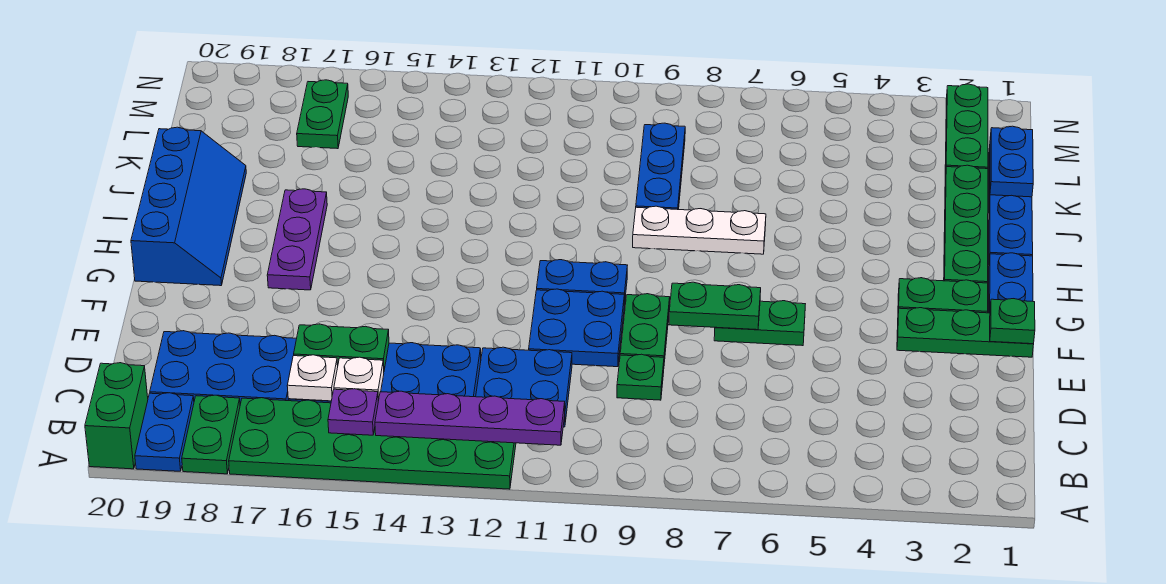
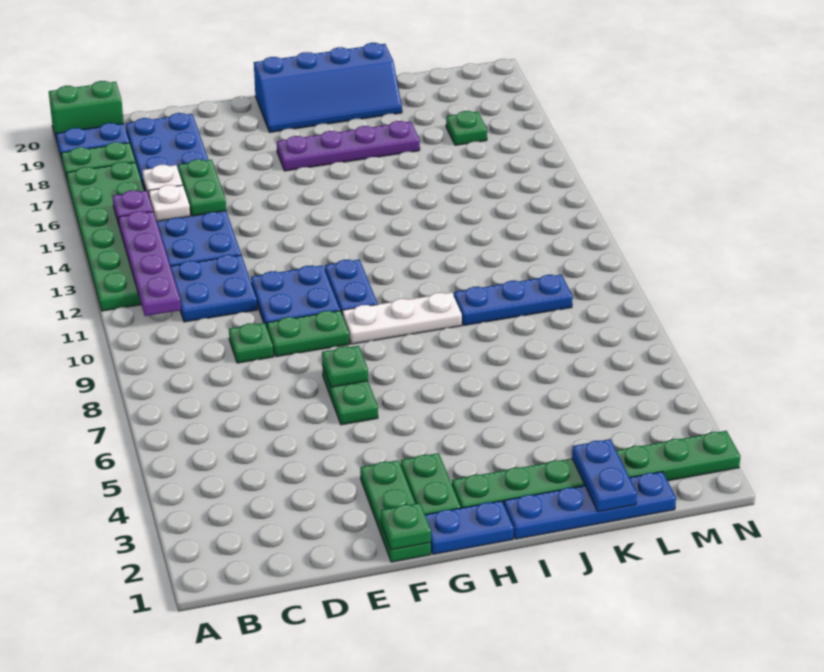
green plate F7:F8 level 2 -> green plate F7 level 2
purple plate G17:I17 level 1 -> purple plate G17:J17 level 1
white plate I7:I9 level 1 -> white plate G9:I9 level 1
blue plate K1:L1 level 2 -> blue plate K1:K2 level 2
green plate L17:M17 level 1 -> green plate L17 level 1

